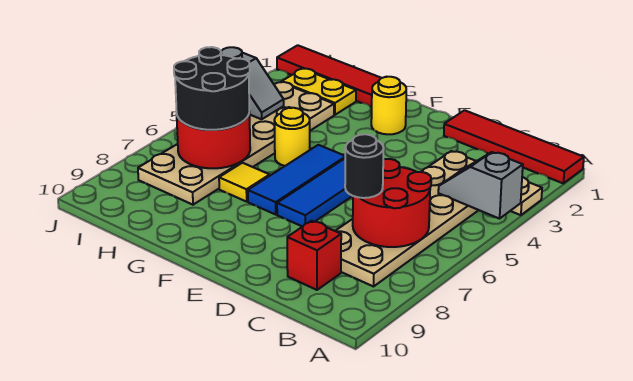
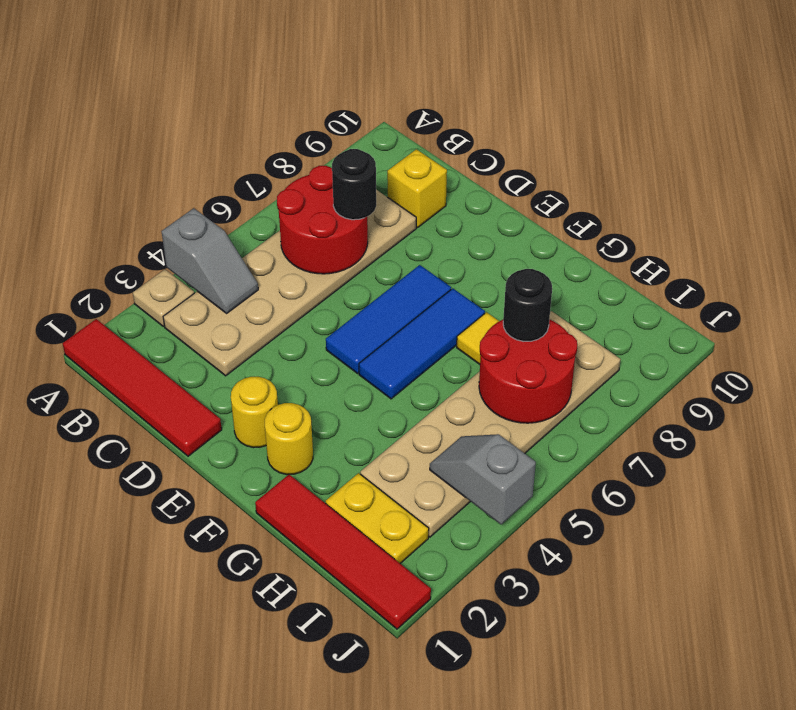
red brick C9 level 1 -> yellow brick C9 level 1
yellow round brick G5 level 1 -> yellow round brick E2 level 1
black round brick H6:I7 level 3 -> black round brick H7 level 3

